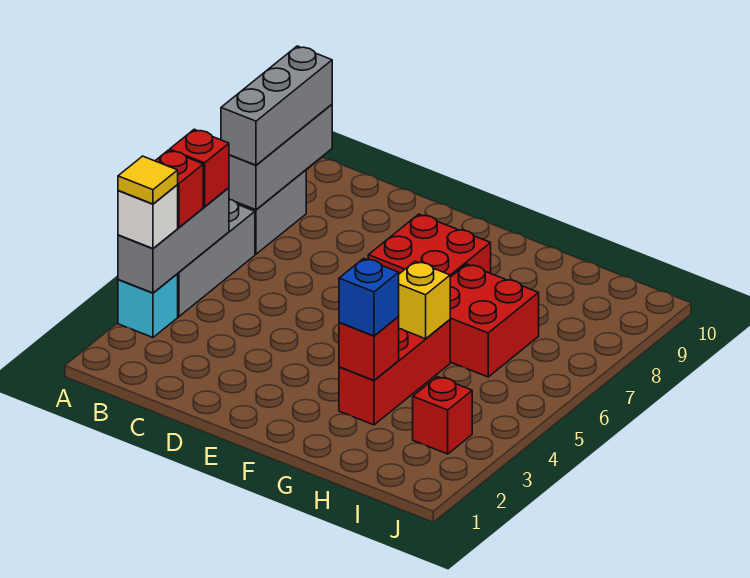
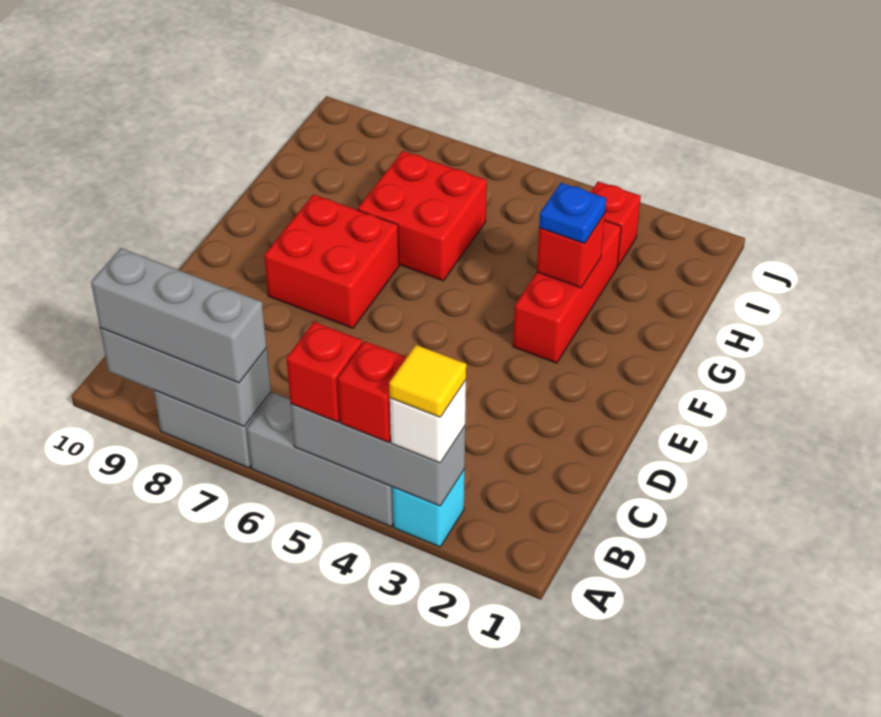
red brick G3:G5 level 1 -> red brick F3:H3 level 1
blue brick G3 level 3 -> blue plate G3 level 3
yellow brick G5 level 2 -> none

